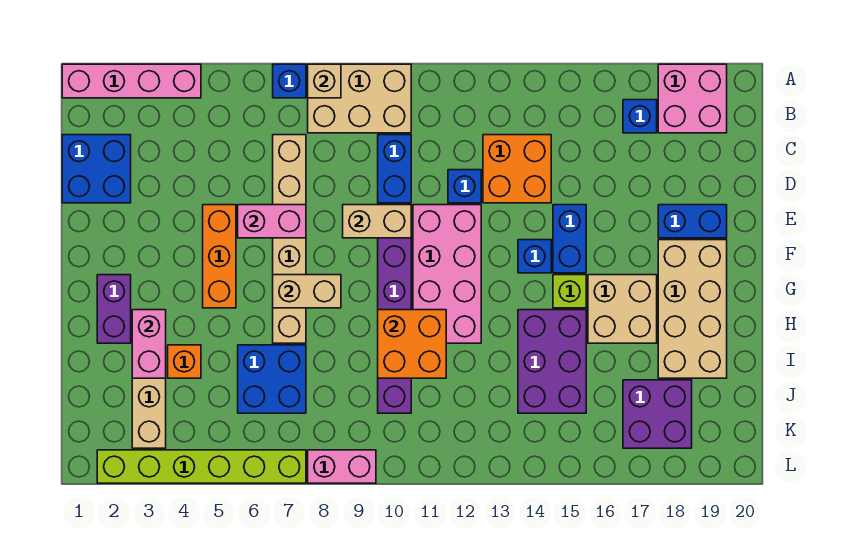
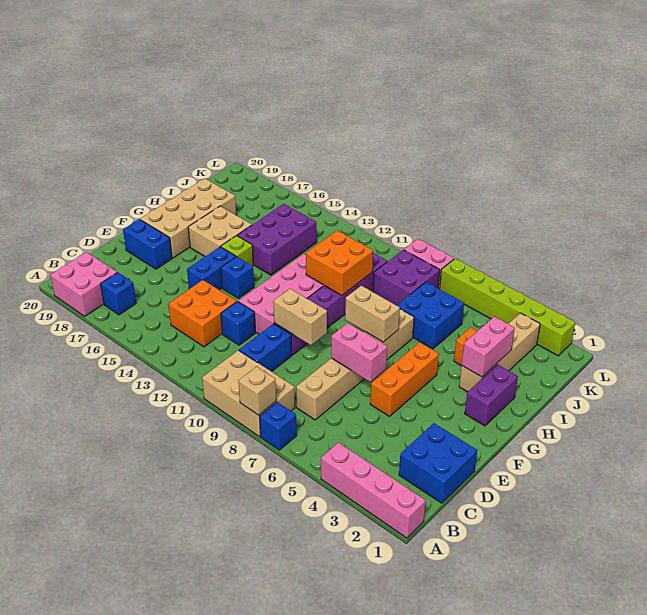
purple brick J17:K18 level 1 -> purple brick J8:K9 level 1

